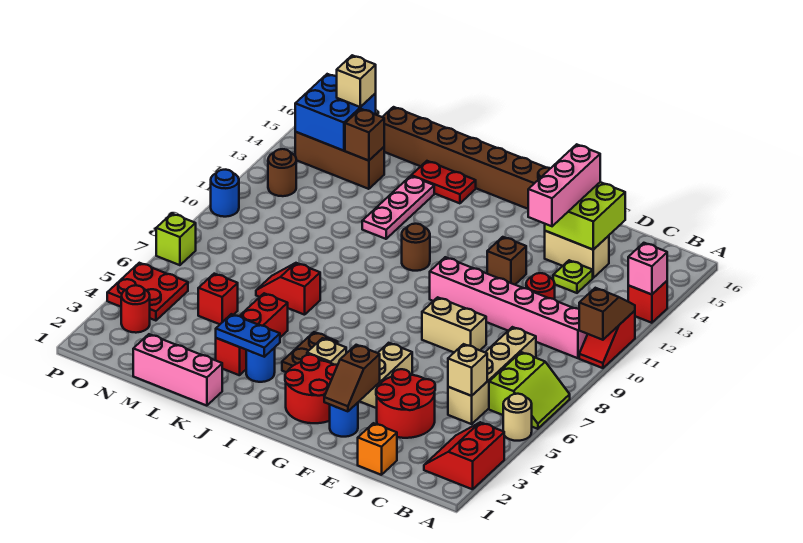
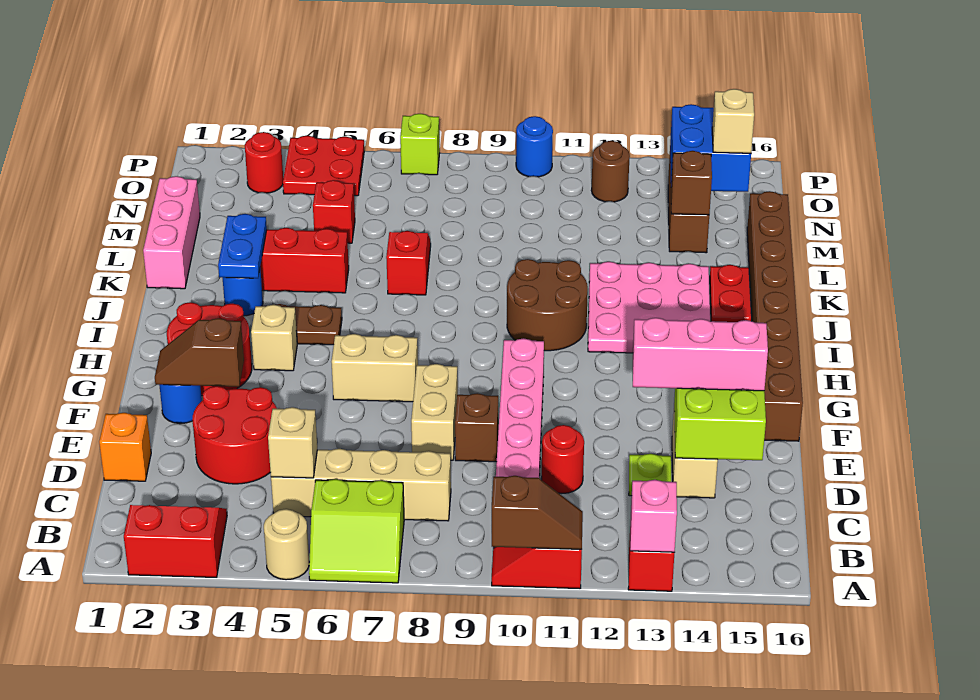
tan brick F4:F5 level 1 -> tan brick G6:G7 level 1
brown brick F12 level 1 -> brown brick E9 level 1
brown round brick I11 level 1 -> brown round brick I10:J11 level 1
pink plate K12:K14 level 1 -> pink plate I12:K14 level 1

